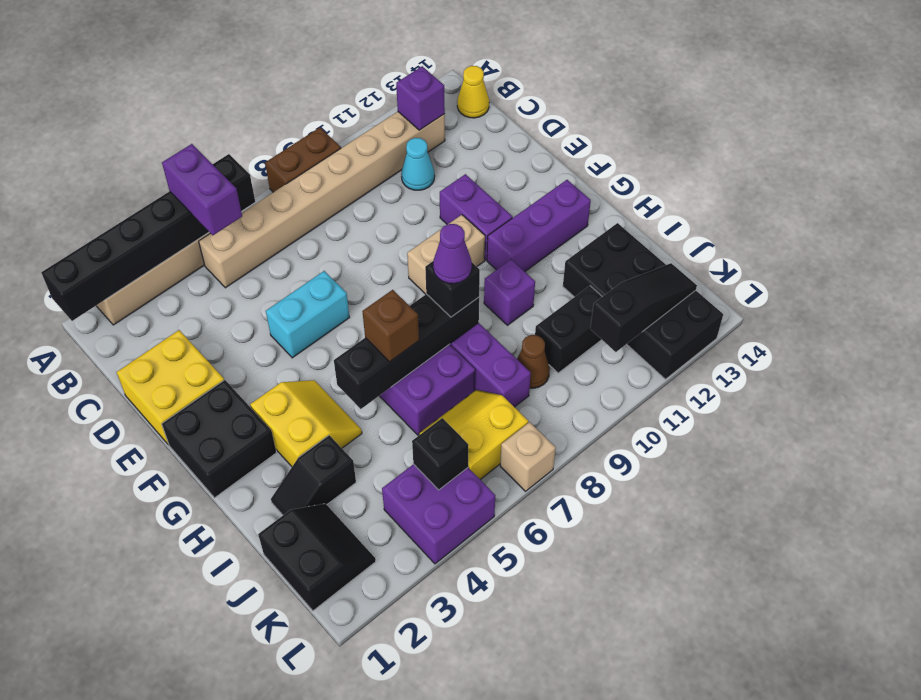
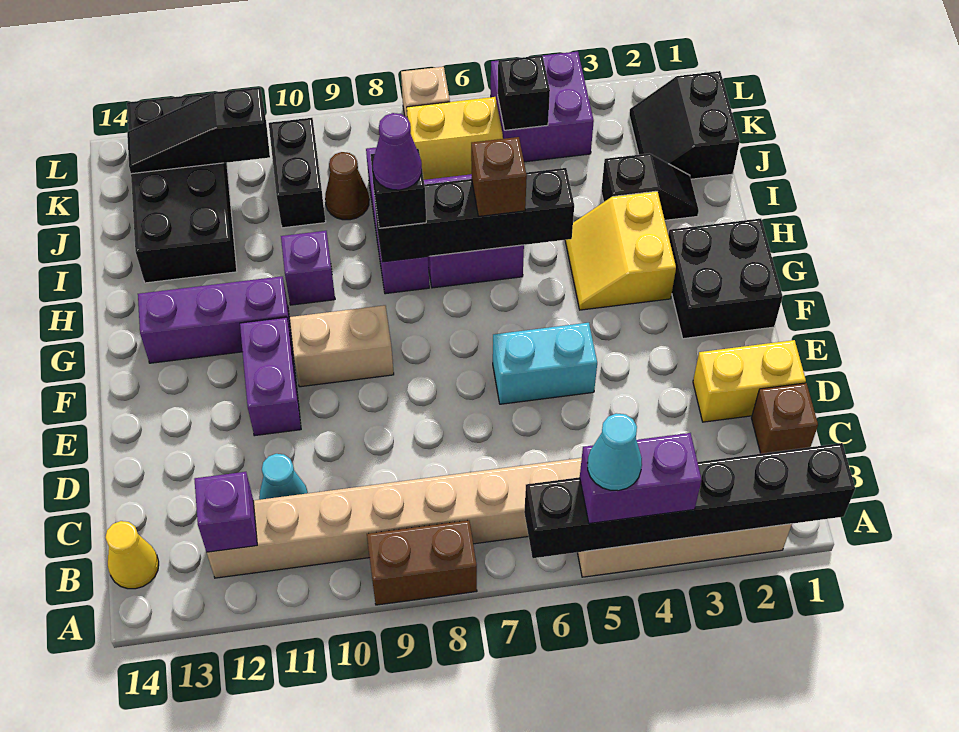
purple brick A5:B5 level 3 -> purple brick A4:A5 level 3
none -> cyan cone A5 level 4
none -> brown brick C1 level 1
yellow brick D1:E2 level 1 -> yellow brick D1:D2 level 1
black brick J10:J11 level 1 -> black brick J10:K10 level 1

